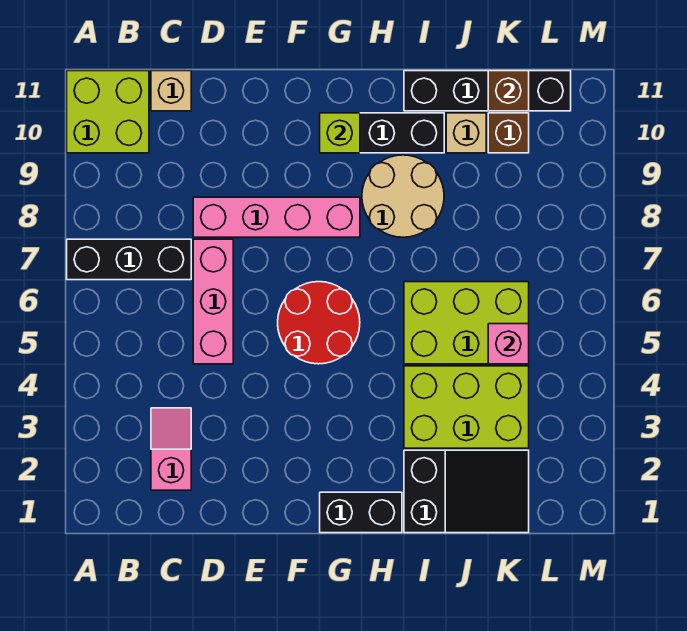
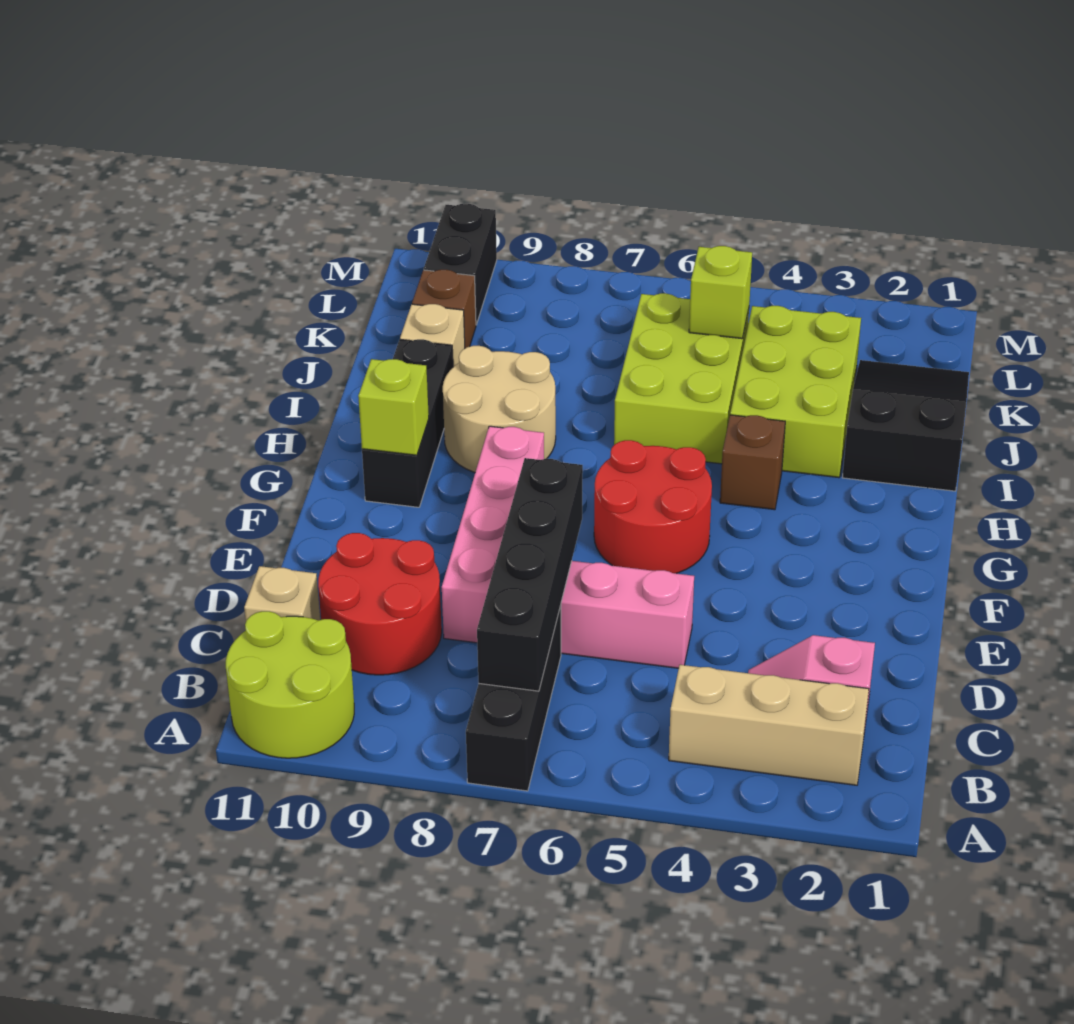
lime brick A10:B11 level 1 -> lime round brick A10:B11 level 1
none -> tan brick B2:B4 level 1
none -> red round brick C9:D10 level 1
black brick G1:H1 level 1 -> black brick L10:M10 level 1
black brick I11:L11 level 1 -> black brick B7:E7 level 2
pink brick K5 level 2 -> lime brick K5 level 2
brown brick K11 level 2 -> brown brick H4 level 1

